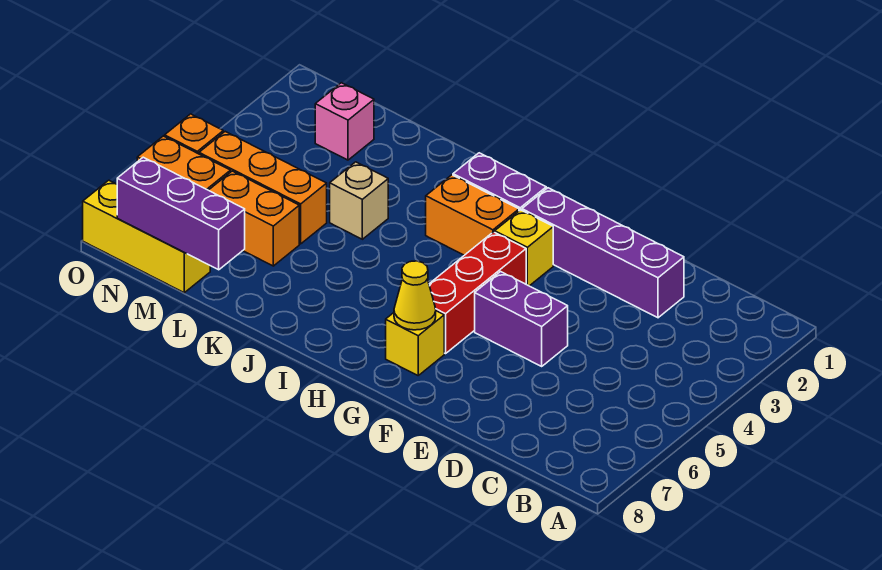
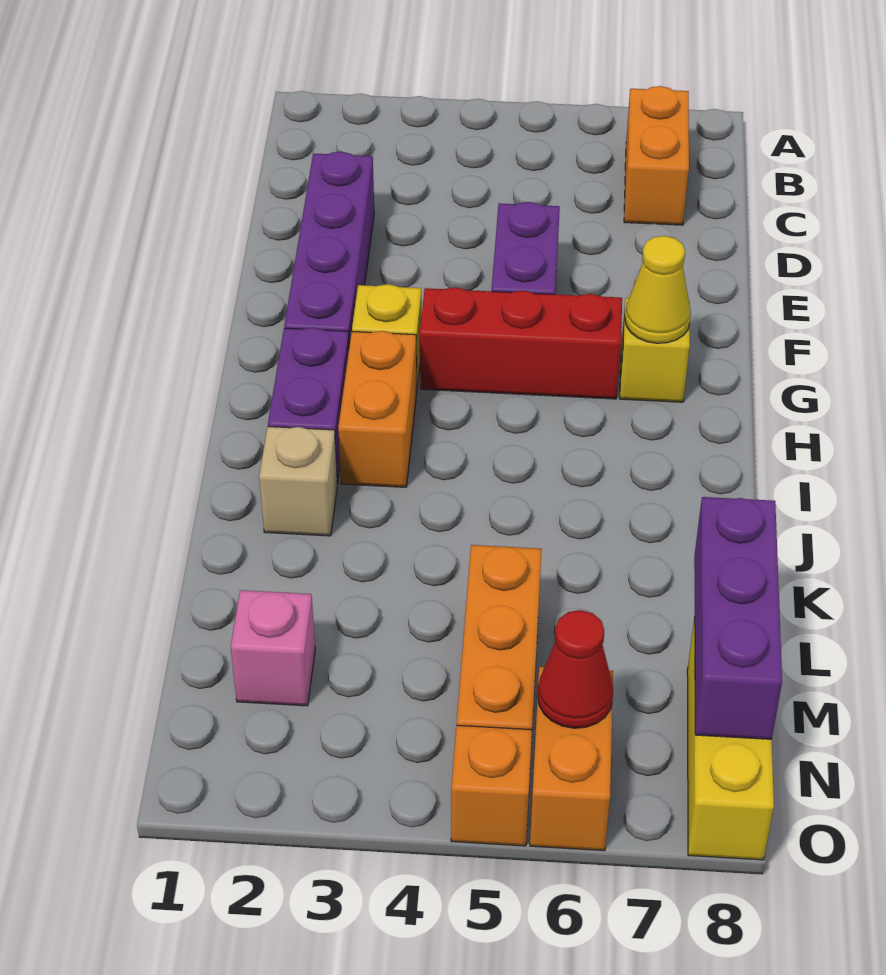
tan brick K4 level 1 -> tan brick J2 level 1
orange brick L6:M6 level 1 -> orange brick B7:C7 level 1
none -> red cone N6 level 2

